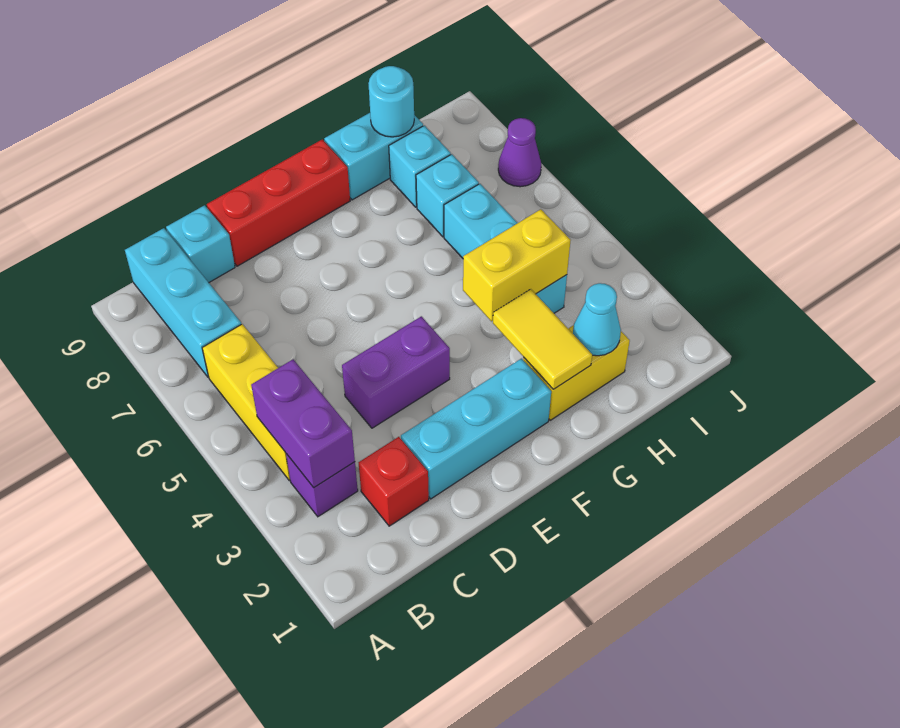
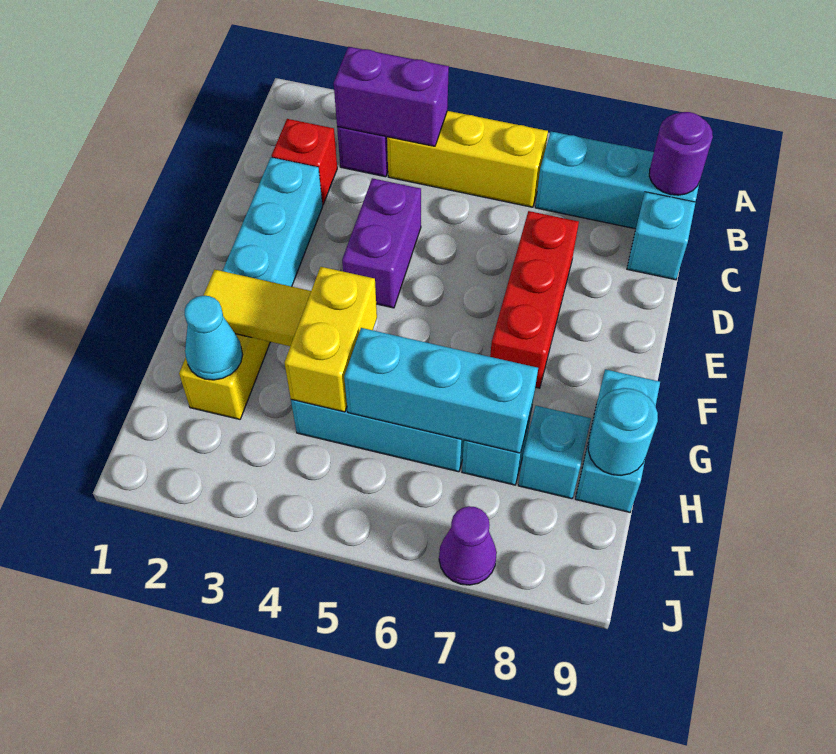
none -> purple round brick B9 level 2
red brick D9:F9 level 1 -> red brick D7:F7 level 1
none -> cyan brick H5:H7 level 2

